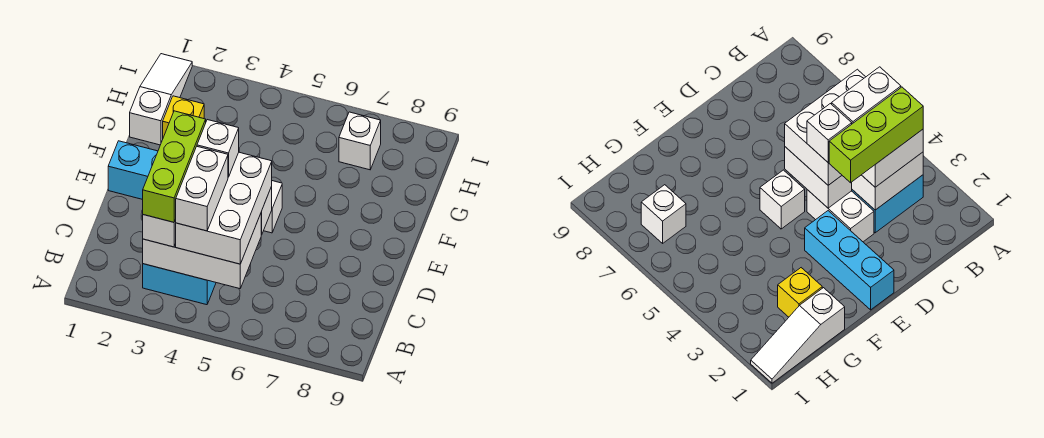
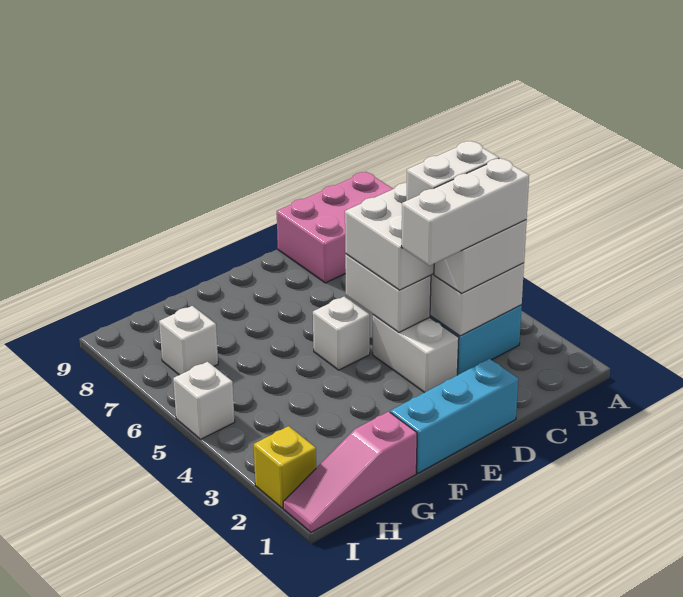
none -> pink brick A8:C9 level 1
lime brick B3:D3 level 4 -> white brick B3:D3 level 4
white brick D4 level 4 -> white brick I5 level 1
cyan brick E1:E3 level 1 -> cyan brick D1:F1 level 1
white slope G1:I1 level 1 top G -> pink slope G1:I1 level 1 top G
yellow brick G2 level 1 -> yellow brick I2 level 1

